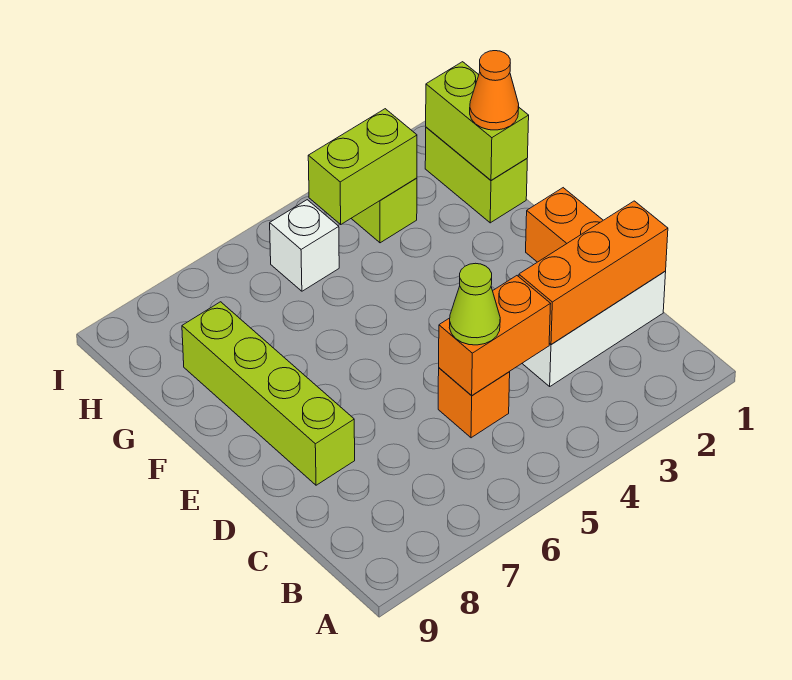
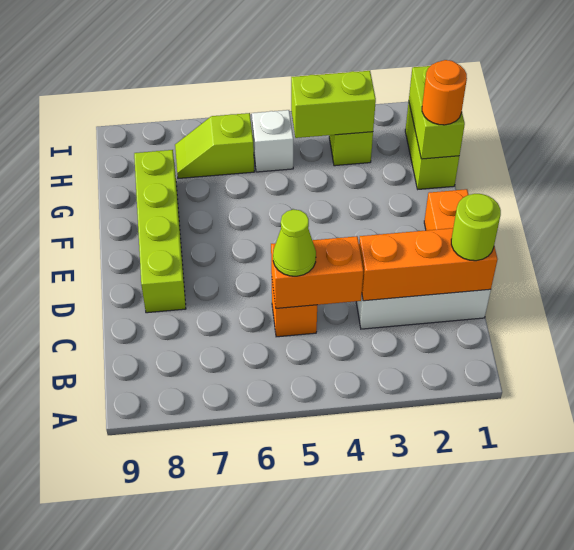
none -> lime round brick C1 level 3
orange cone G1 level 3 -> orange round brick G1 level 3
none -> lime slope H6:H7 level 1 top 6

